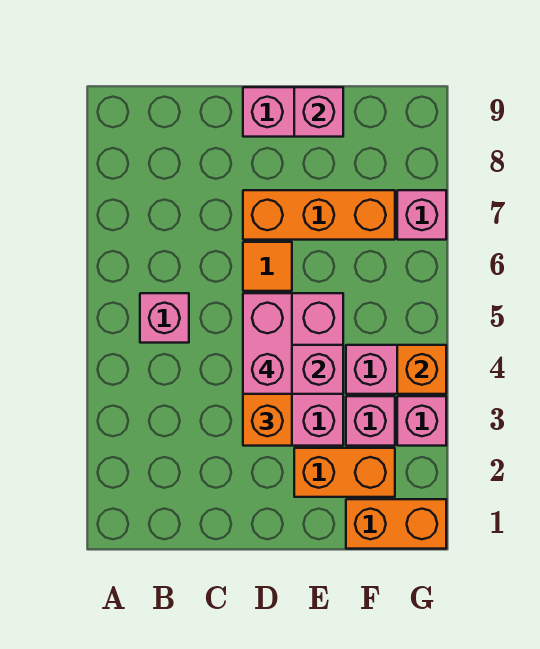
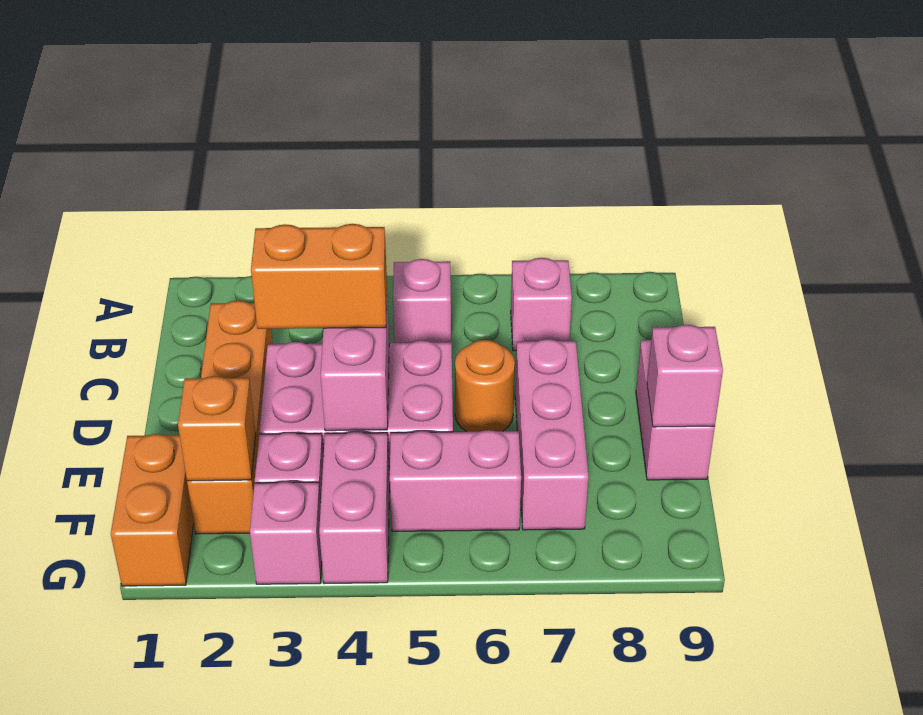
pink brick D4:D5 level 4 -> pink brick F5:F6 level 1
orange tile D6 level 1 -> orange round brick D6 level 1
orange brick D7:F7 level 1 -> pink brick D7:F7 level 1
orange brick E2:F2 level 1 -> orange brick C2:F2 level 1
orange brick G4 level 2 -> orange brick F2 level 2
pink brick G7 level 1 -> pink brick B7 level 1

